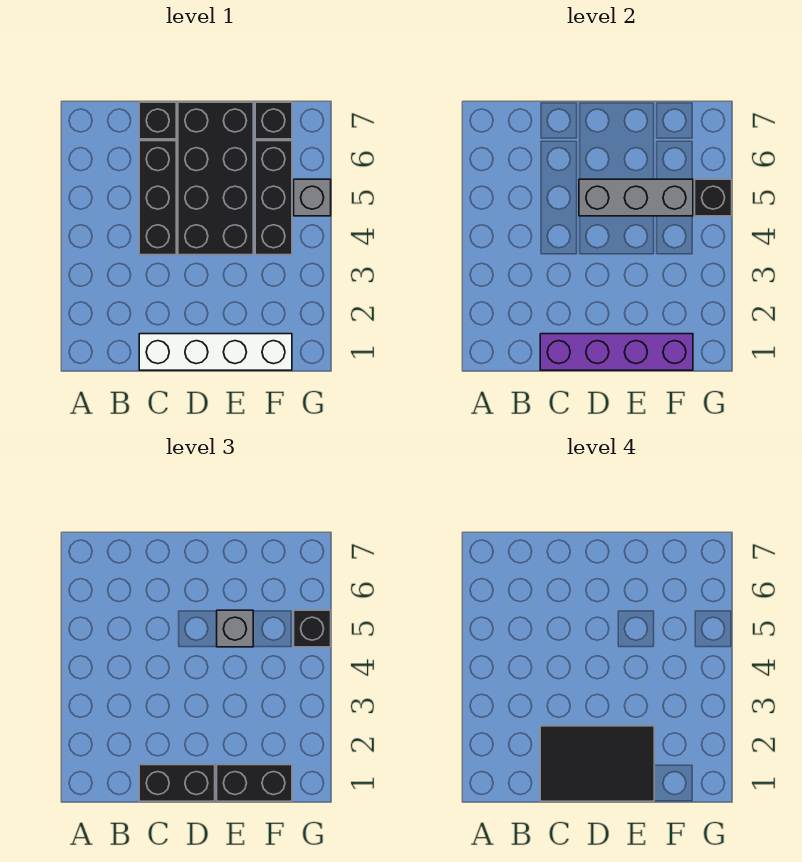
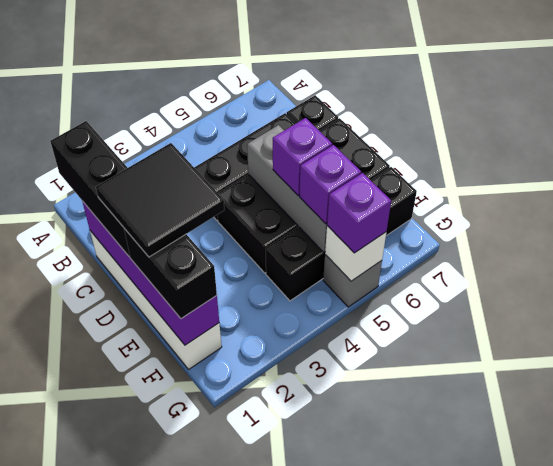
black brick C1:D1 level 3 -> black brick B1:D1 level 3
black tile C1:E2 level 4 -> black tile D1:E2 level 4
grey brick E5 level 3 -> purple brick E5 level 3
none -> purple brick F5 level 3
black brick G5 level 2 -> white brick G5 level 2
black brick G5 level 3 -> purple brick G5 level 3

